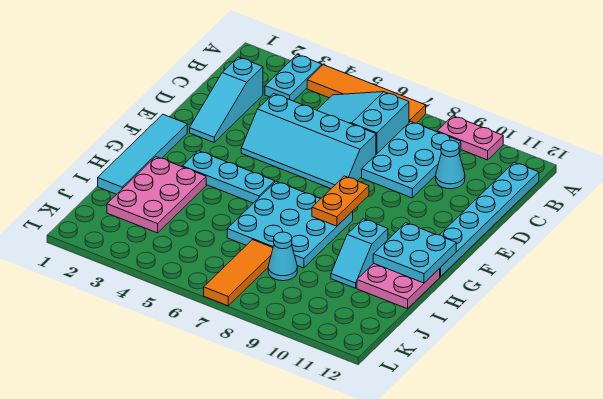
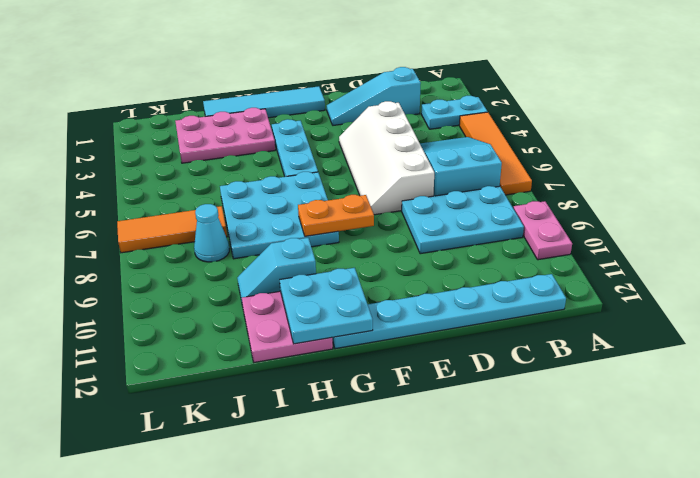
cyan cone C10 level 1 -> none
cyan slope D4:E7 level 1 top D -> white slope D4:E7 level 1 top D

